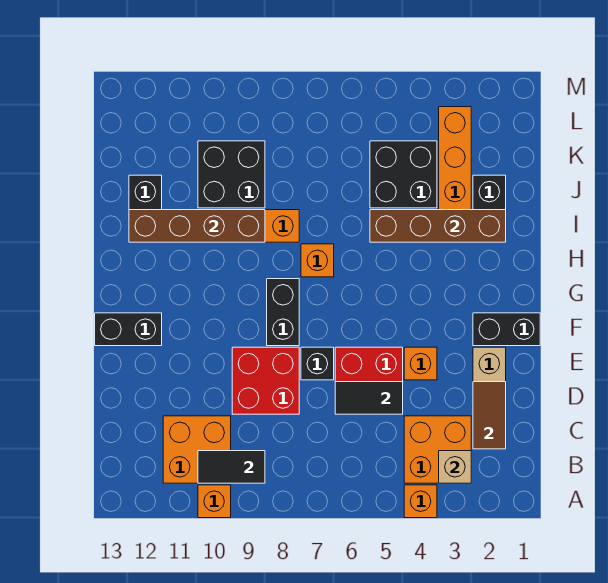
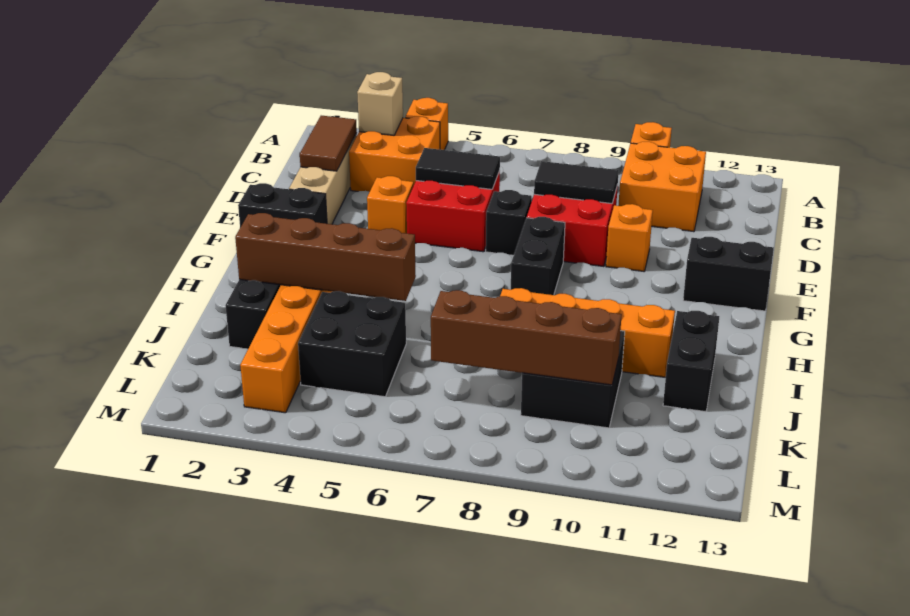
black tile B9:B10 level 2 -> black tile D8:D9 level 2
orange brick H7 level 1 -> orange brick E10 level 1
brown brick I9:I12 level 2 -> brown brick K7:K10 level 2

